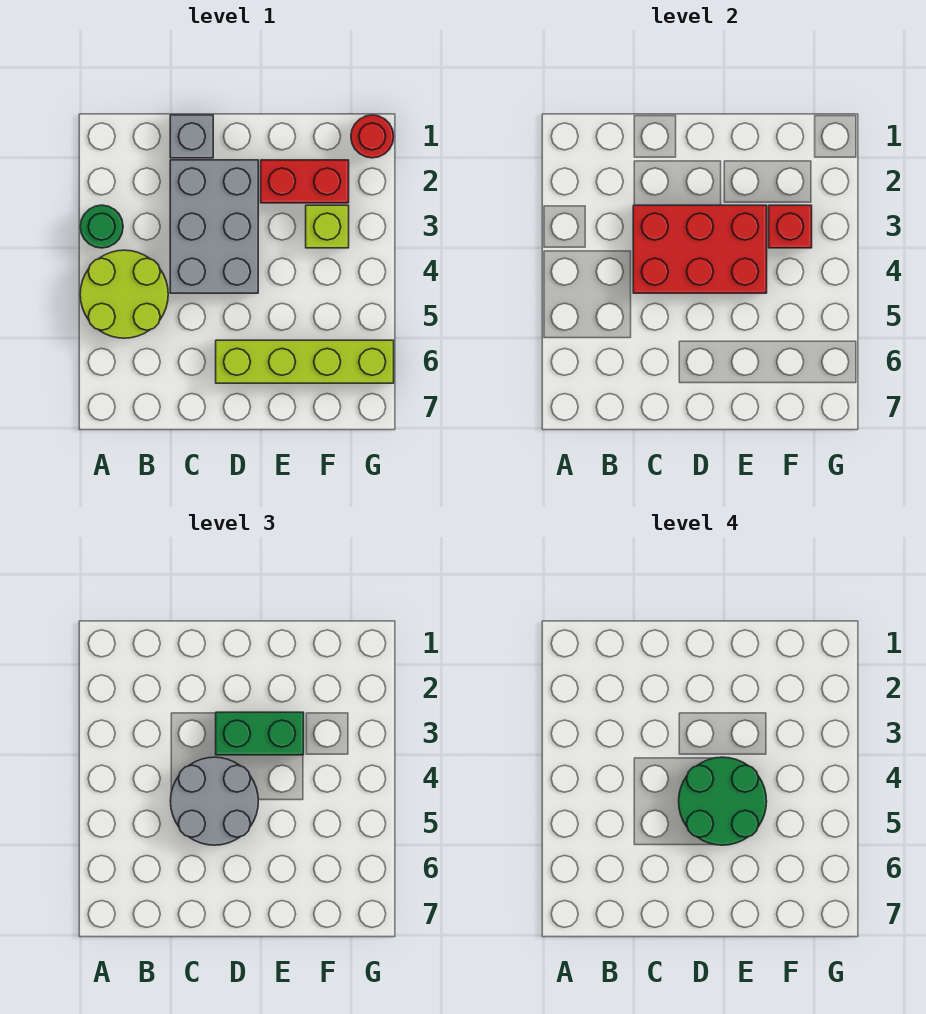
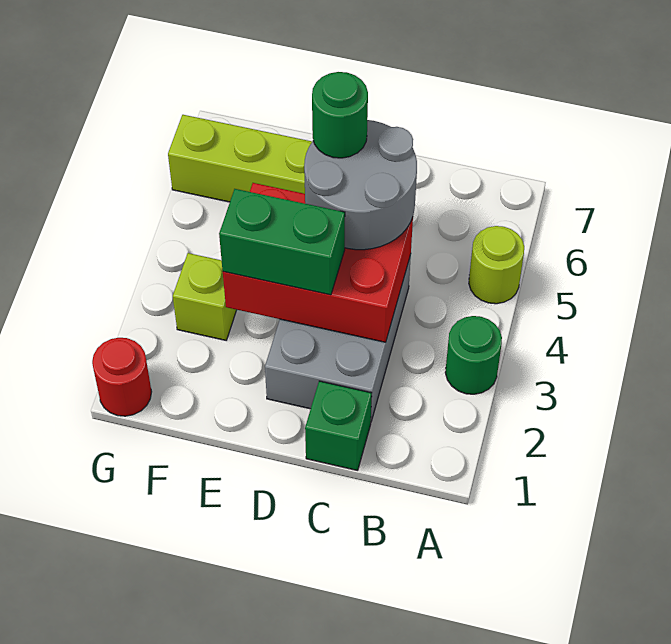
lime round brick A4:B5 level 1 -> lime round brick A5 level 1
grey brick C1 level 1 -> green brick C1 level 1
green round brick D4:E5 level 4 -> green round brick D5 level 4
red brick E2:F2 level 1 -> none
red brick F3 level 2 -> none

